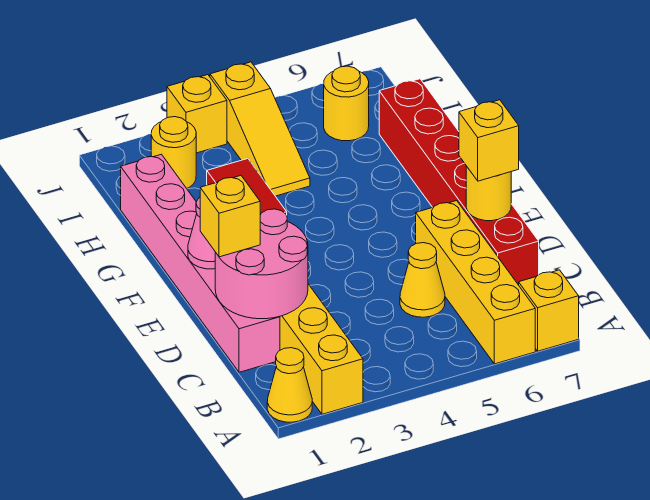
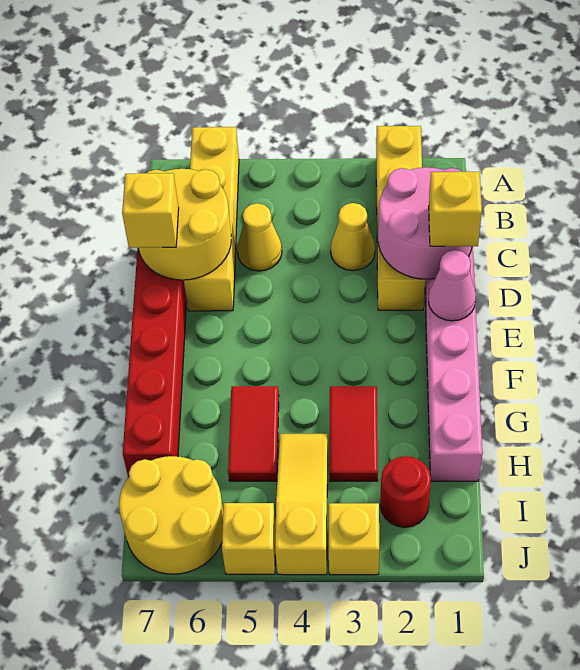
yellow cone A1 level 1 -> yellow cone C3 level 1
yellow brick A7 level 1 -> yellow brick J5 level 1
yellow round brick D7 level 2 -> yellow round brick C6:D7 level 2
none -> red tile G5:H5 level 1
yellow round brick I2 level 1 -> red round brick I2 level 1
yellow round brick I6 level 1 -> yellow round brick I6:J7 level 1

